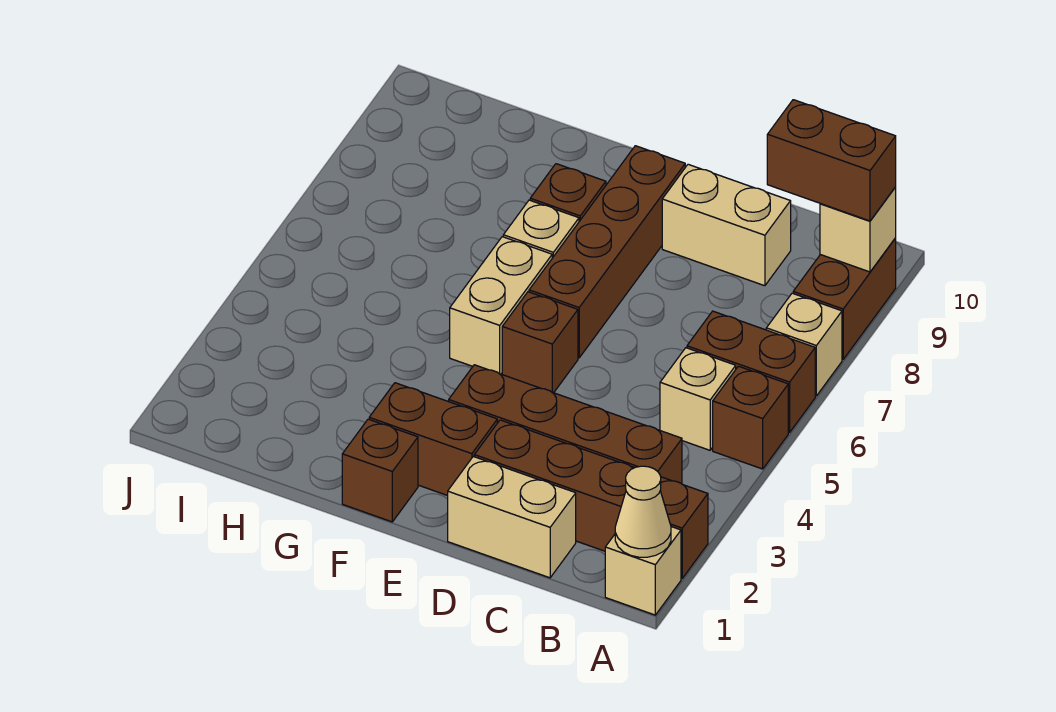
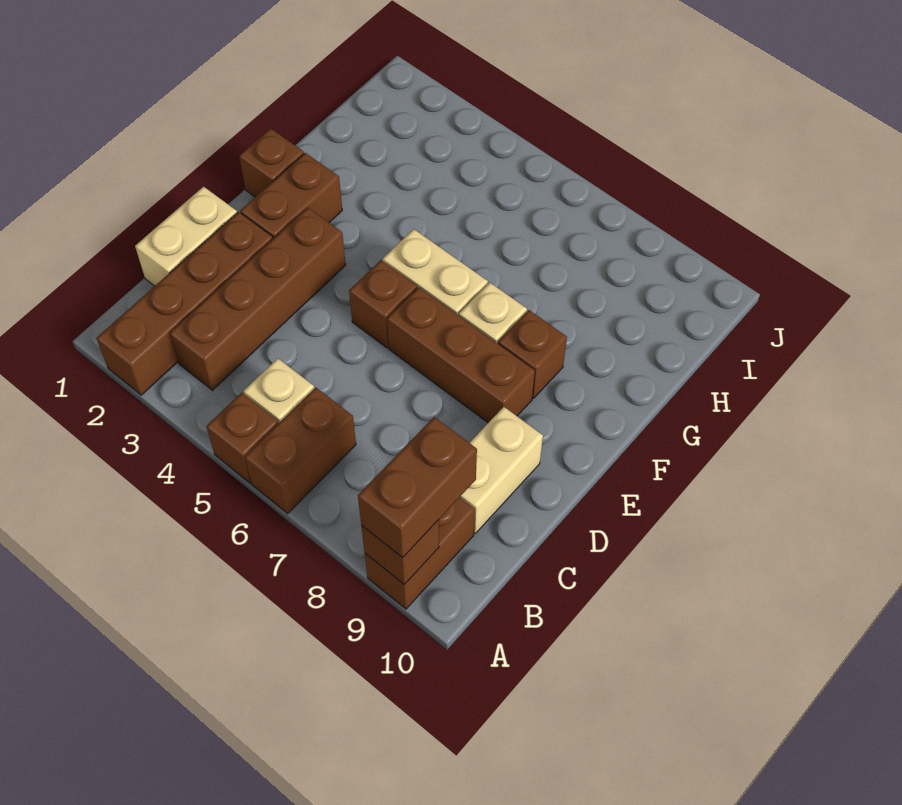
tan brick A1 level 1 -> none
tan cone A1 level 2 -> none
tan brick A7 level 1 -> none
brown brick A8:A9 level 1 -> brown brick A9:B9 level 1
tan brick A9 level 2 -> brown brick A9 level 2
brown brick E6:E9 level 1 -> brown brick E6:E8 level 1

